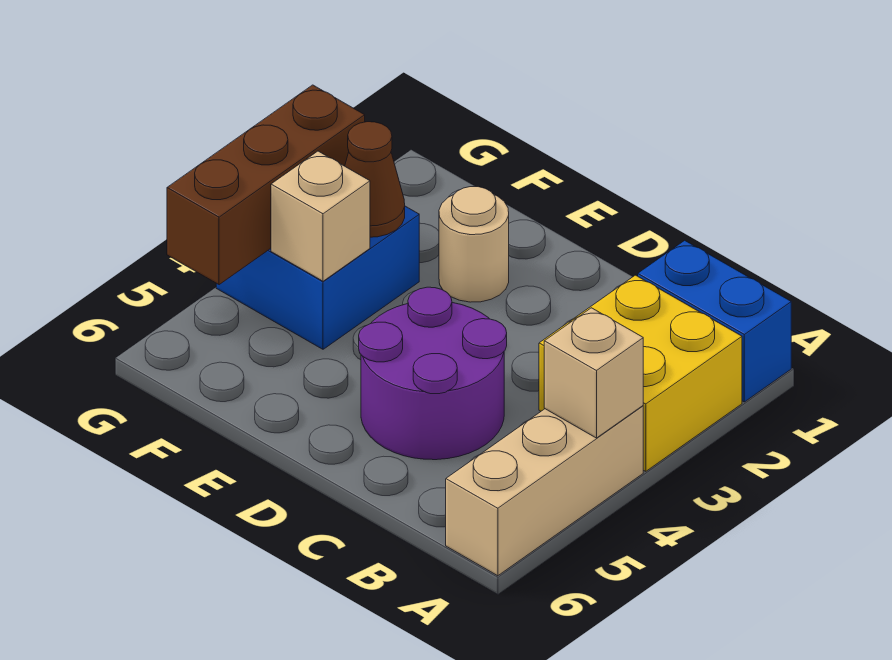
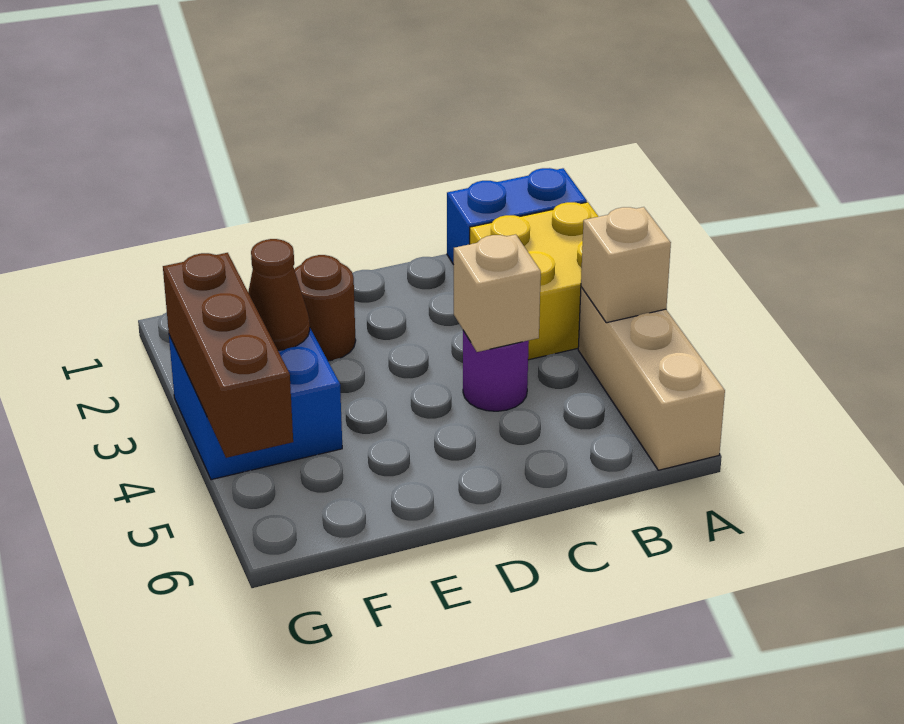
purple round brick C4:D5 level 1 -> purple round brick C4 level 1
tan round brick E2 level 1 -> brown round brick E2 level 1
tan brick F4 level 2 -> tan brick C4 level 2

